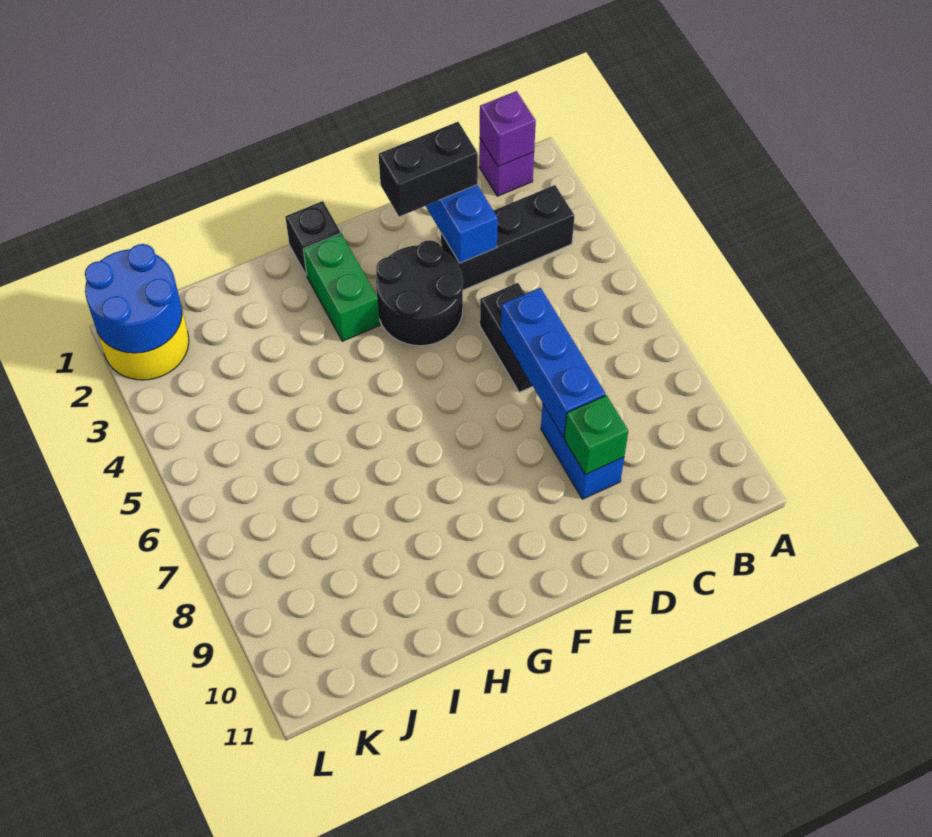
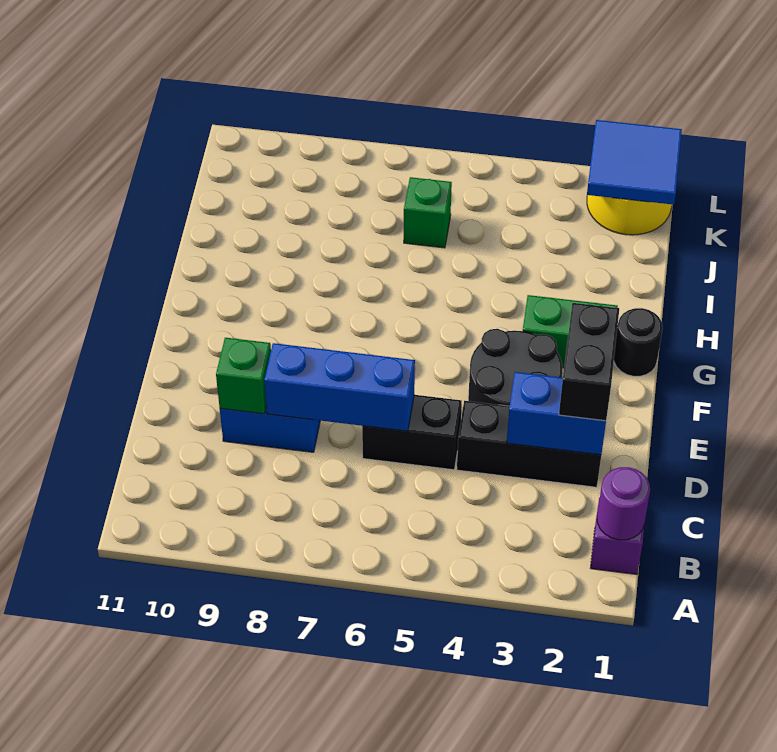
purple brick B1 level 2 -> purple round brick B1 level 2
black brick B3:D3 level 1 -> black brick D2:D4 level 1
black brick G1 level 1 -> black round brick G1 level 1
none -> green brick J6 level 1
blue round brick K1:L2 level 2 -> blue tile K1:L2 level 2

